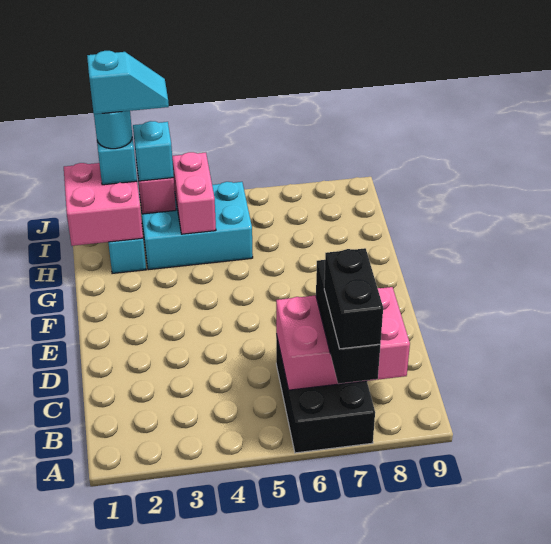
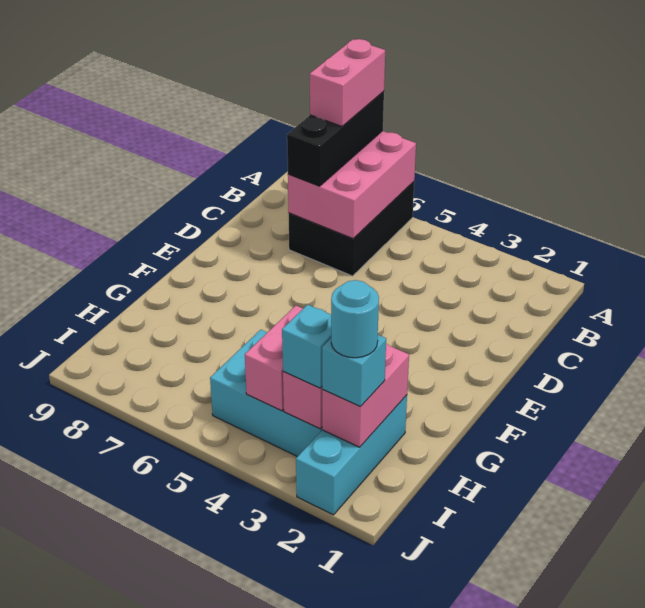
black brick A7:B7 level 4 -> pink brick A7:B7 level 4
pink brick B6:C8 level 2 -> pink brick A6:C7 level 2
pink brick H1:I2 level 2 -> pink brick H2:I2 level 2
cyan slope I2:I3 level 5 top 2 -> none

